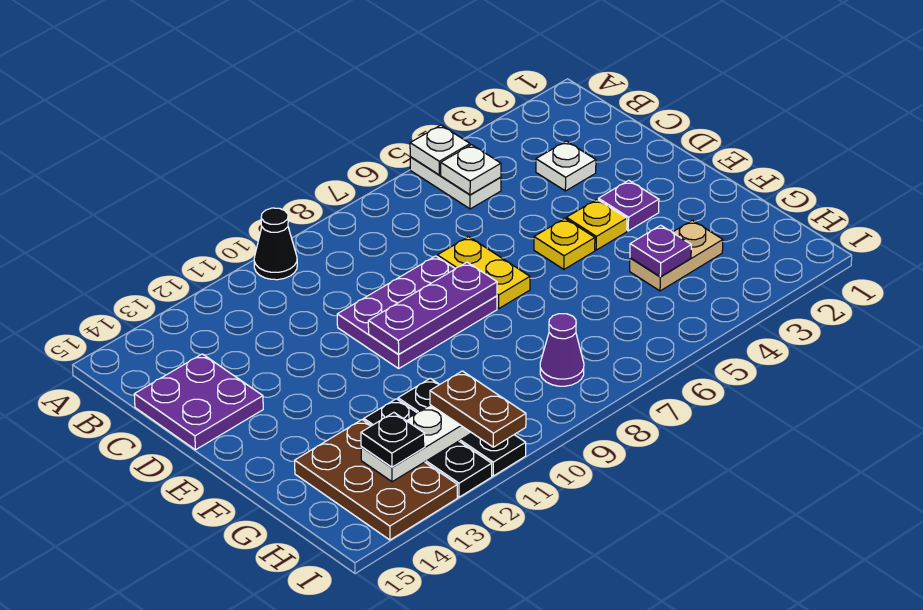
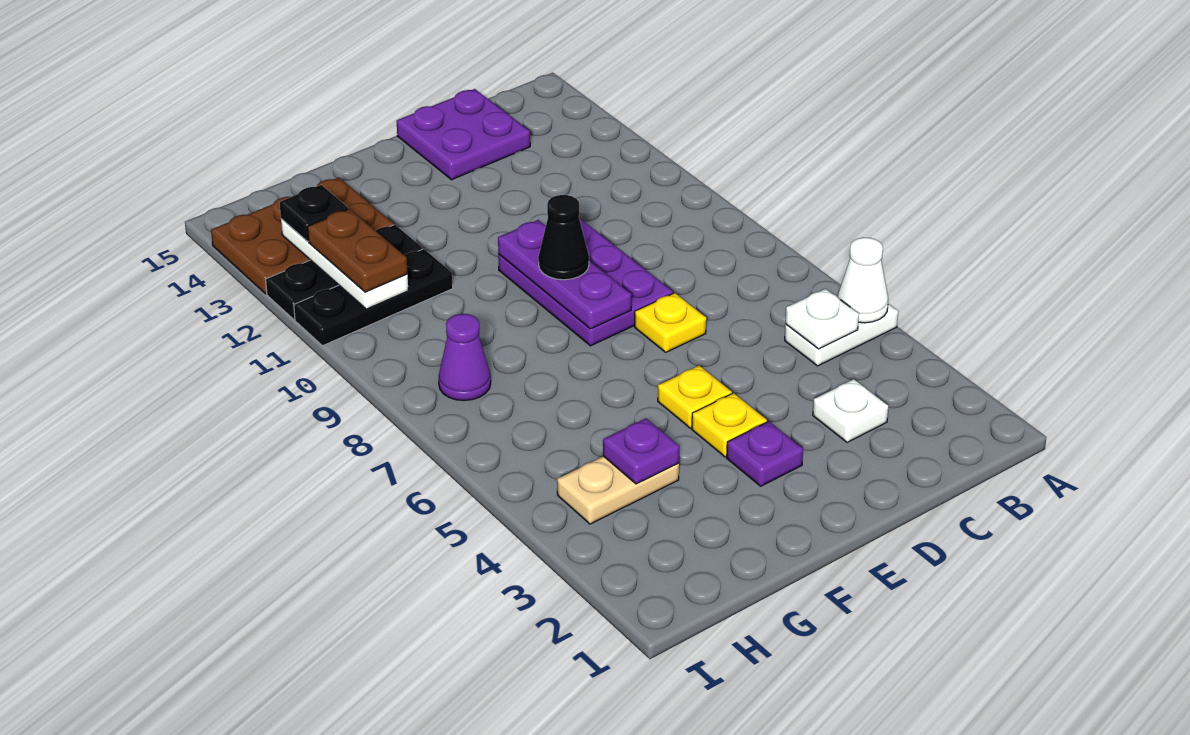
white plate A5 level 2 -> white cone A5 level 2
black cone A10 level 1 -> black cone E9 level 3
yellow plate D7:E7 level 1 -> yellow plate D7 level 1
tan plate G3:G4 level 1 -> tan plate G4:H4 level 1
brown plate H11:I11 level 3 -> brown plate H11:H12 level 3

